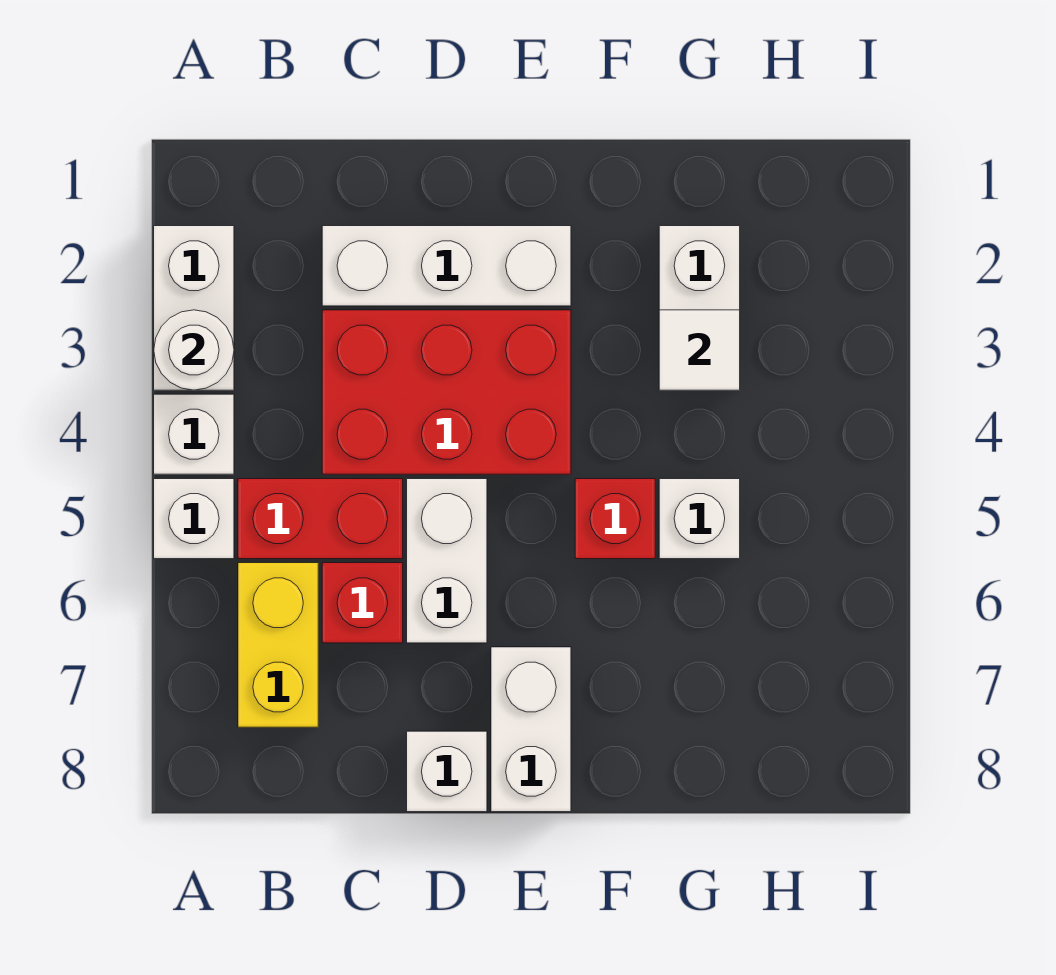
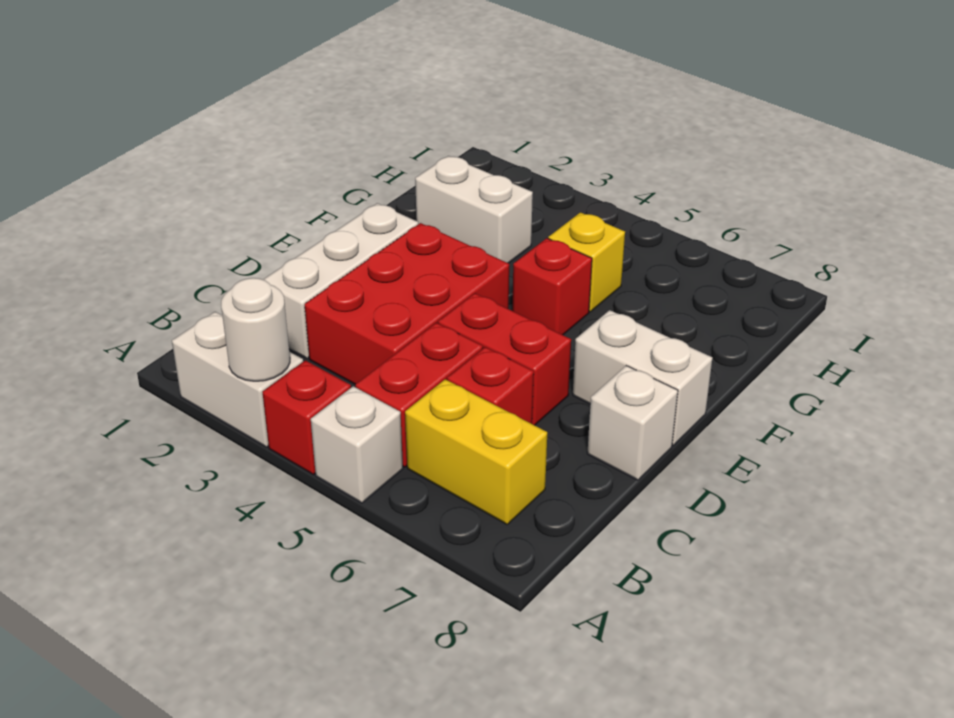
white brick A4 level 1 -> red brick A4 level 1
white brick D5:D6 level 1 -> red brick D5:D6 level 1
white tile G3 level 2 -> none
white brick G5 level 1 -> yellow brick G5 level 1

